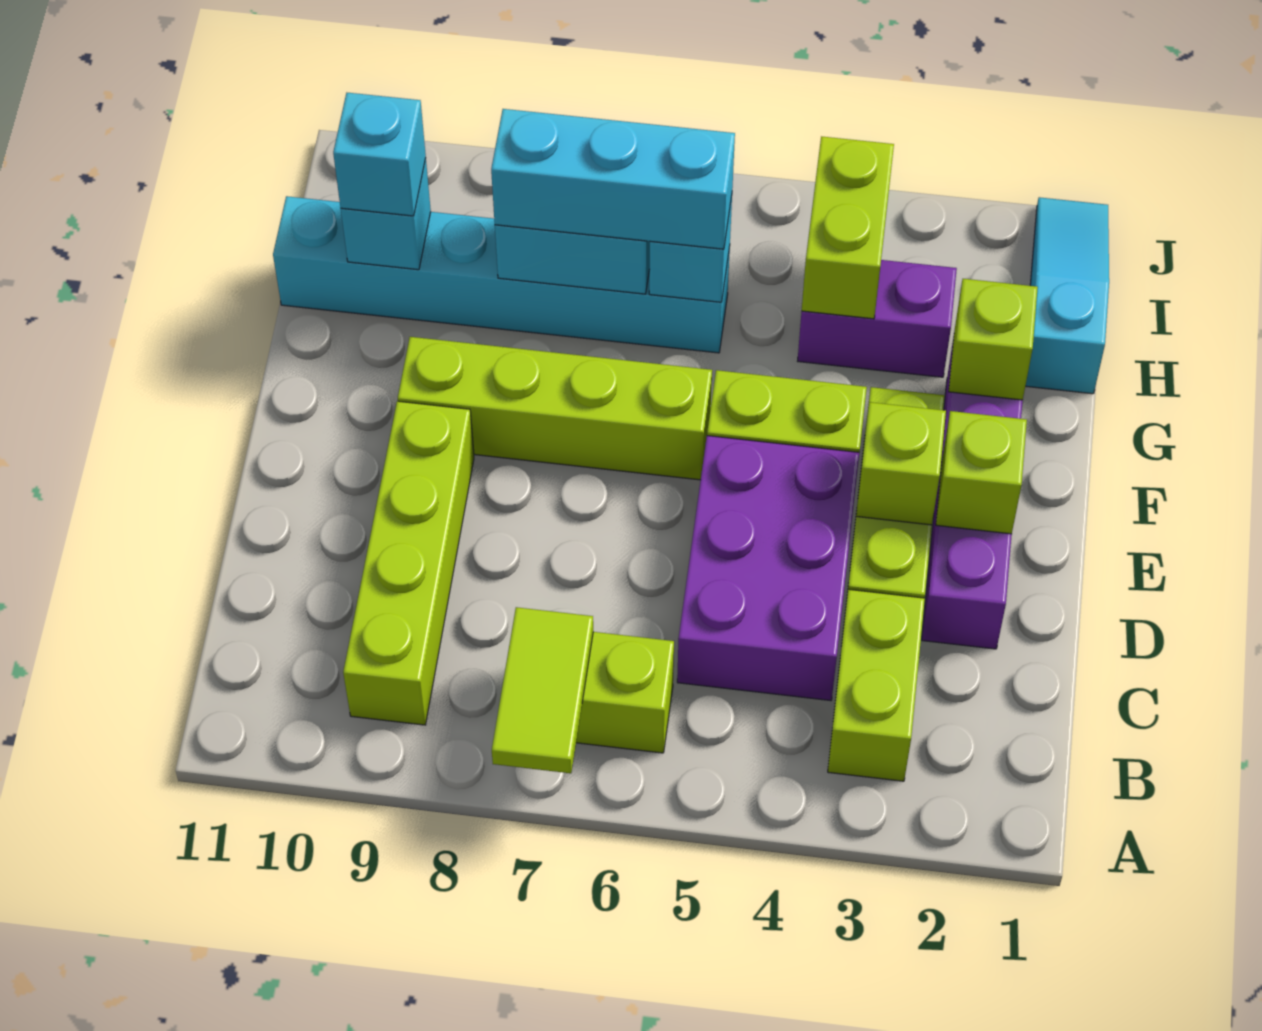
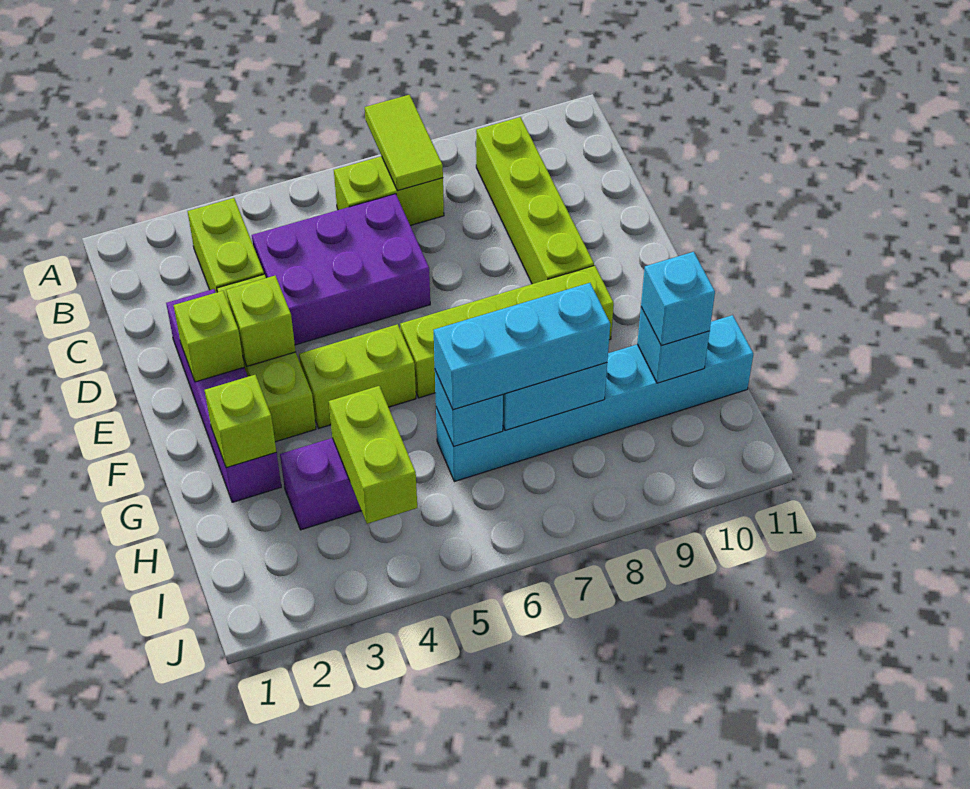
purple brick C4:E5 level 1 -> purple brick C4:D6 level 1
cyan slope H1:J1 level 1 top H -> none

